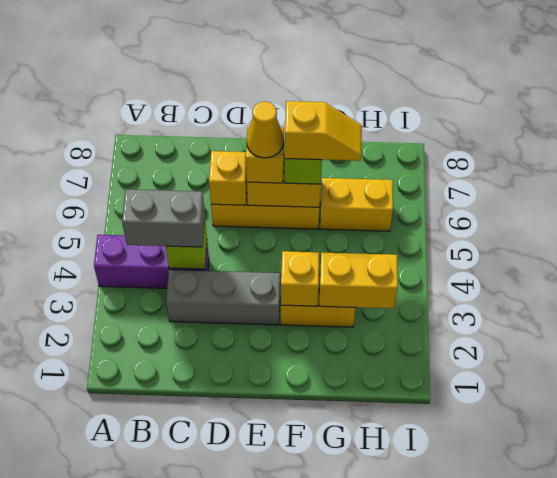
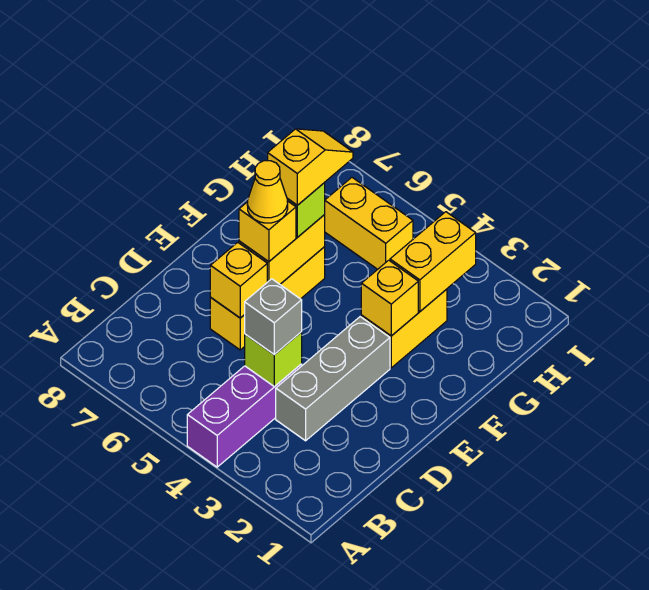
grey brick B4:C4 level 3 -> grey brick C4 level 3
yellow brick G6:H6 level 1 -> yellow brick H5:H6 level 1

